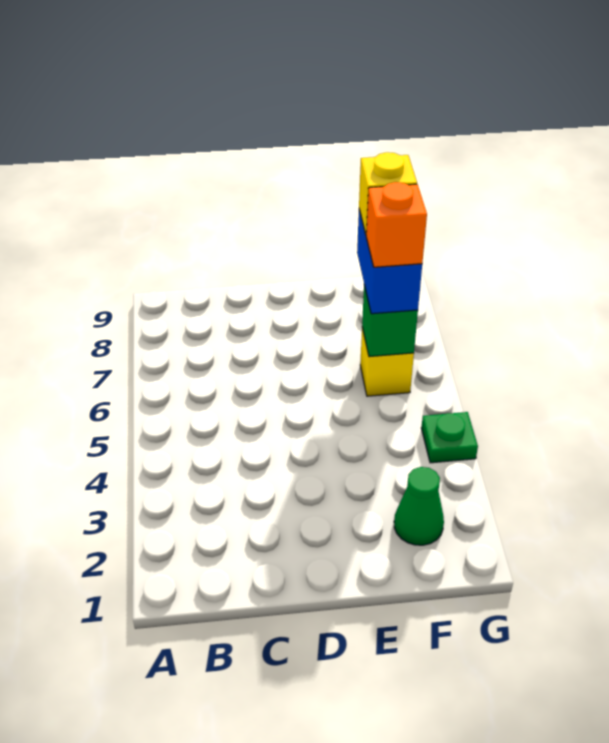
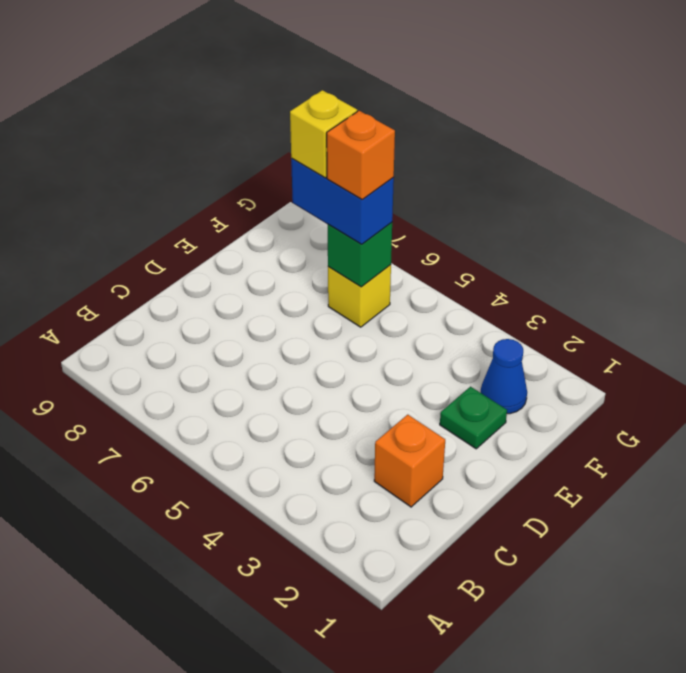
none -> orange brick C2 level 1
green cone F2 level 1 -> blue cone F2 level 1
green plate G4 level 1 -> green plate E2 level 1

